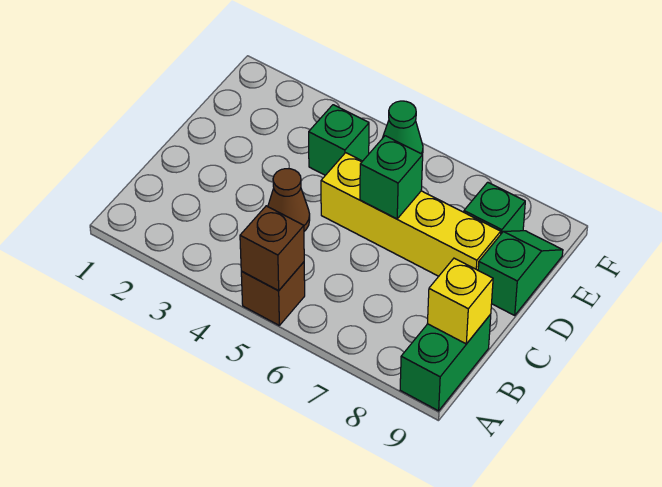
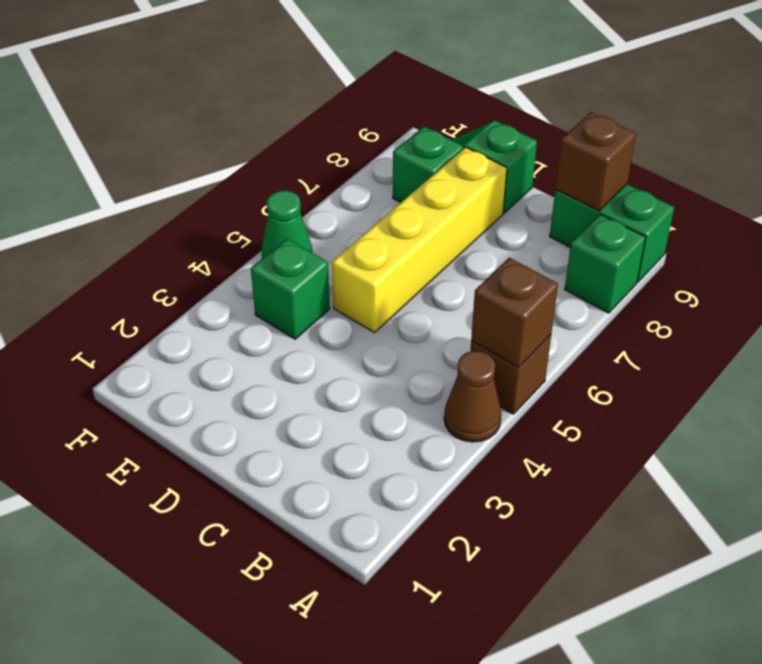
yellow brick B9 level 2 -> brown brick B9 level 2
brown cone C4 level 1 -> brown cone A4 level 1
green brick D6 level 2 -> green brick A8 level 1

